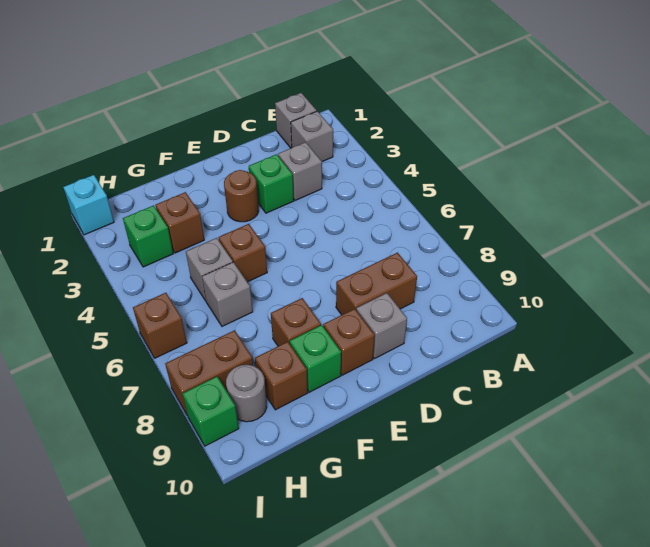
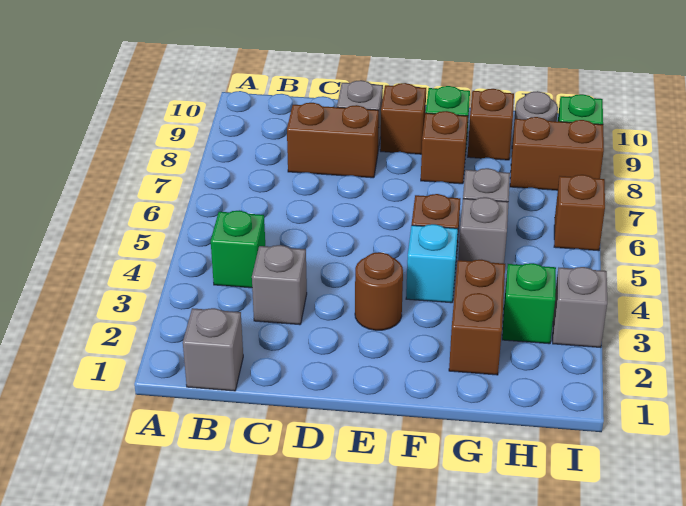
grey brick B2 level 1 -> grey brick I3 level 1
green brick D3 level 1 -> green brick B4 level 1
brown brick G3 level 1 -> brown brick G2:G3 level 1
cyan brick I1 level 1 -> cyan brick F4 level 1

